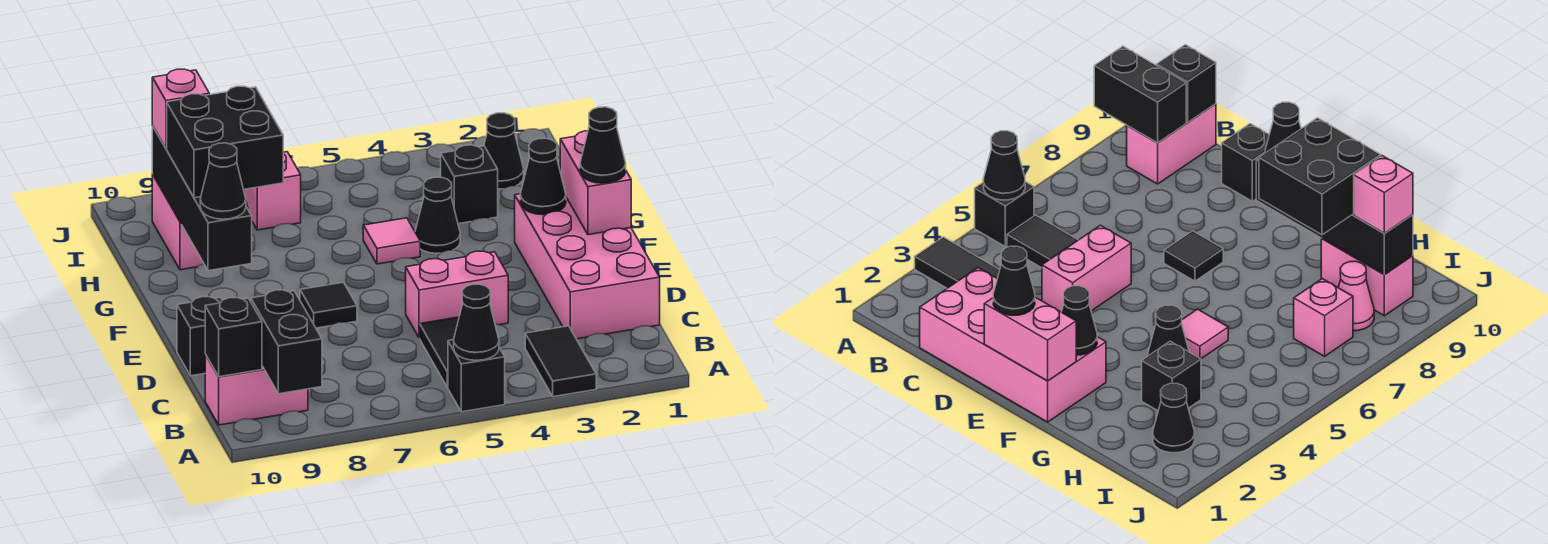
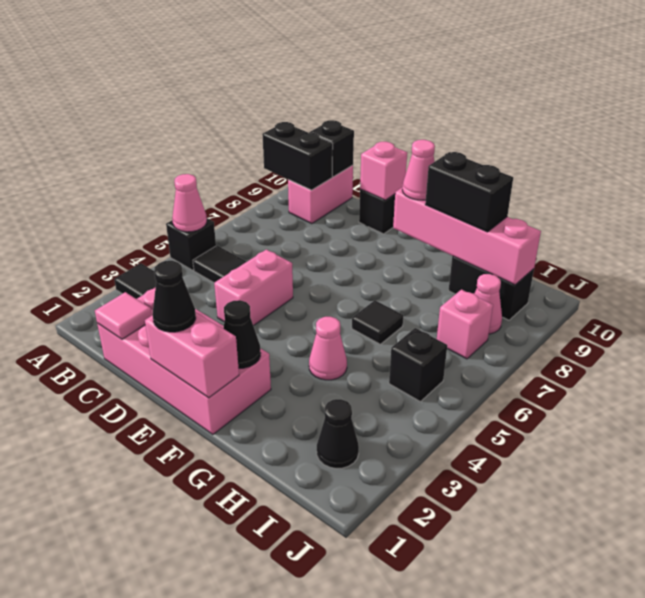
black cone A5 level 2 -> pink cone A5 level 2
black tile E7 level 1 -> black tile G6 level 1
black brick F9:I9 level 2 -> pink brick F9:I9 level 2
black cone F9 level 3 -> pink cone F9 level 3
black cone G4 level 1 -> pink cone G4 level 1
pink tile G5 level 1 -> pink tile C1 level 2
black brick G8:H9 level 3 -> black brick G9:H9 level 3
black brick H3 level 1 -> black brick I5 level 1
pink brick H9:I9 level 1 -> black brick H9:I9 level 1
pink brick I9 level 3 -> pink brick D10 level 2

